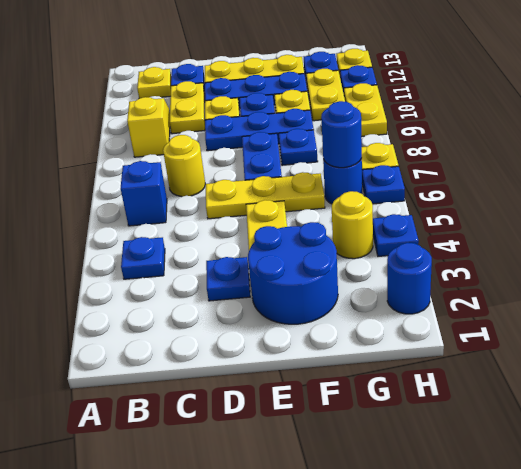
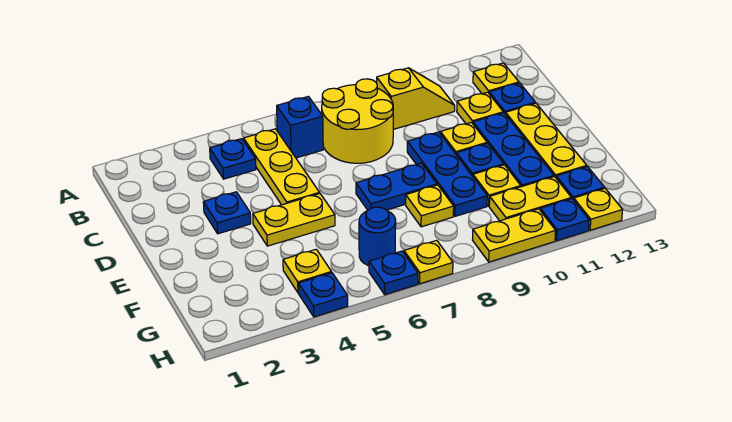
yellow round brick C7 level 1 -> yellow round brick B7:C8 level 1
yellow plate C10:C11 level 1 -> yellow plate C11 level 1
yellow plate D6:F6 level 1 -> yellow plate B5:D5 level 1
blue round brick E2:F3 level 1 -> none
blue plate F8 level 1 -> yellow plate F8 level 1
yellow round brick G4 level 1 -> yellow plate G4 level 1
blue round brick G6 level 2 -> none
blue round brick H2 level 1 -> none

